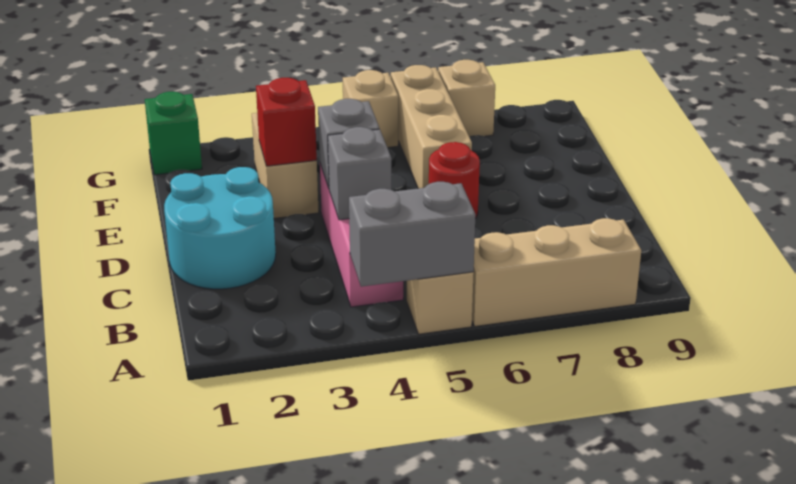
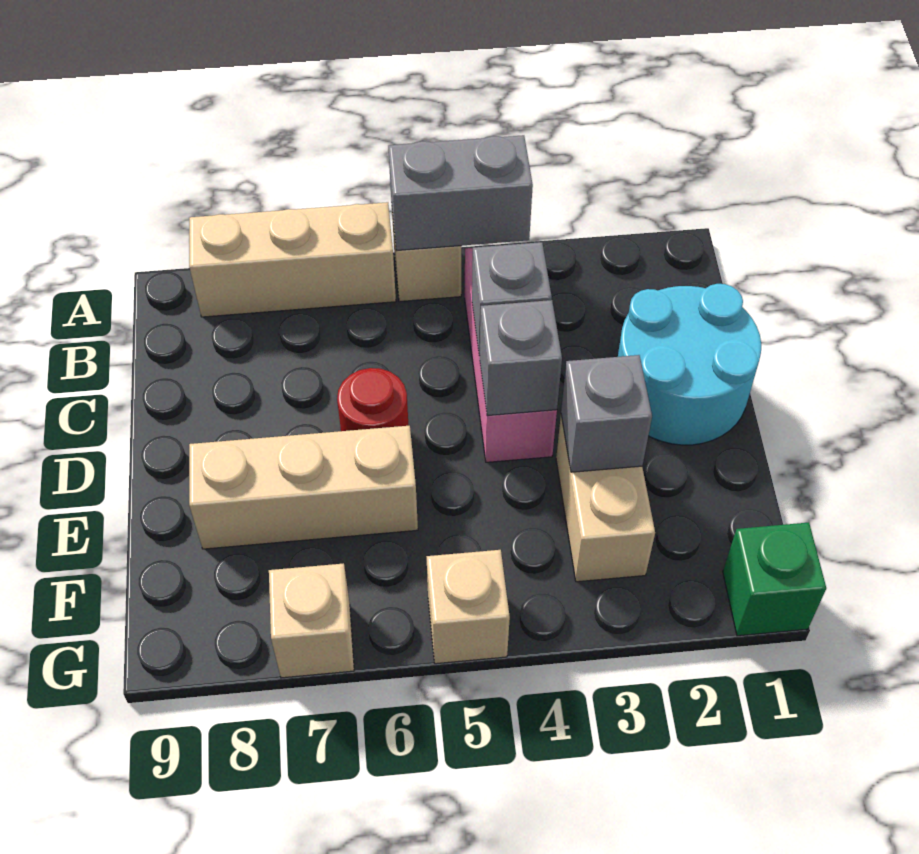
red brick E3 level 2 -> grey brick E3 level 2
tan brick E6:G6 level 1 -> tan brick E6:E8 level 1

